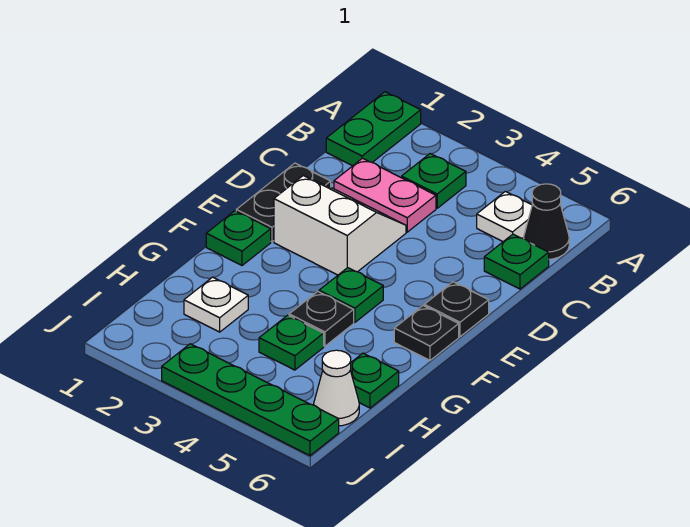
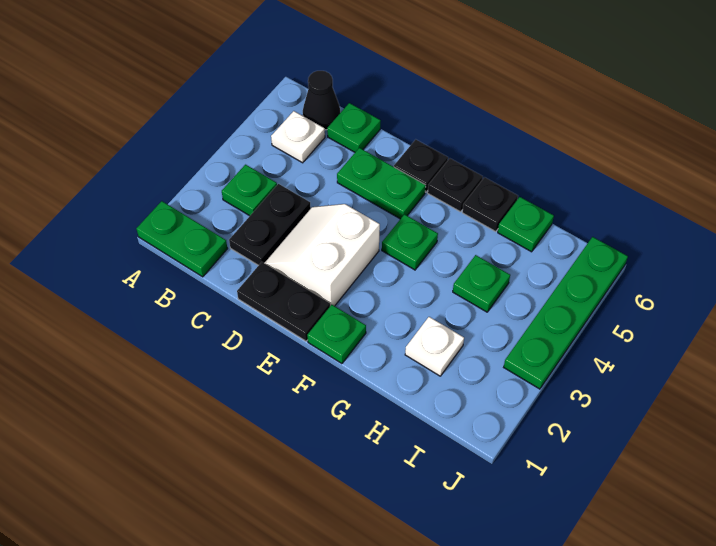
pink plate C2:C3 level 1 -> black plate C2:C3 level 1
none -> green plate D5:E5 level 1
black plate G4 level 1 -> black plate G6 level 1
white cone I6 level 1 -> none

